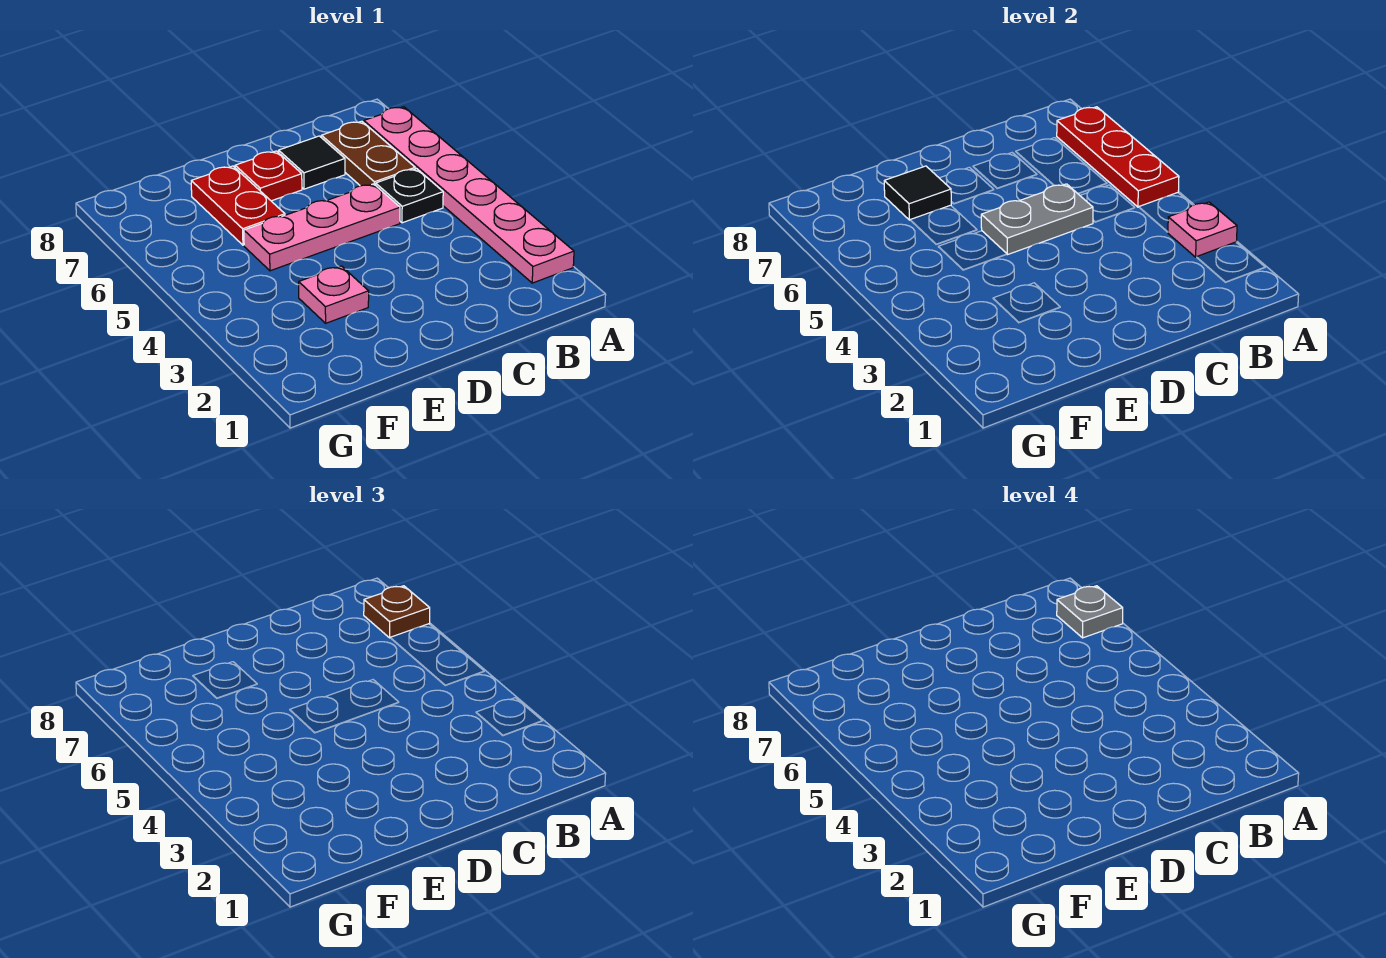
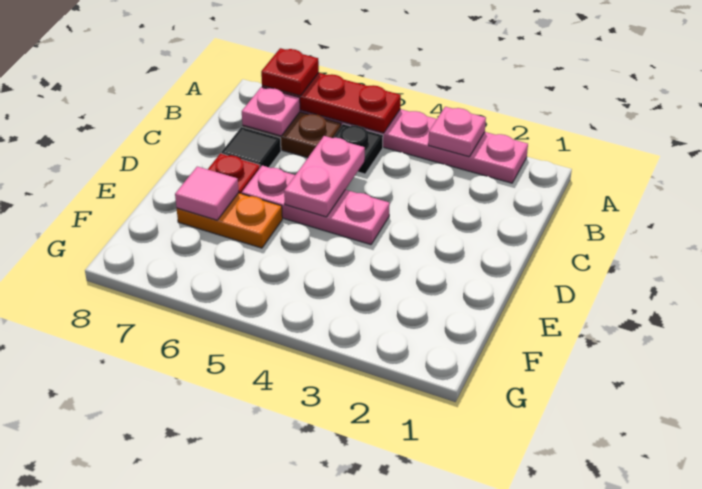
brown plate A7 level 3 -> red plate A7 level 3
grey plate A7 level 4 -> none
pink plate C5:E5 level 1 -> pink plate D4:D6 level 1
grey plate C5:D5 level 2 -> pink plate C5:D5 level 2
pink plate E3 level 1 -> pink plate B7 level 2
red plate E6:E7 level 1 -> orange plate E6:E7 level 1
black tile E7 level 2 -> pink tile E7 level 2

